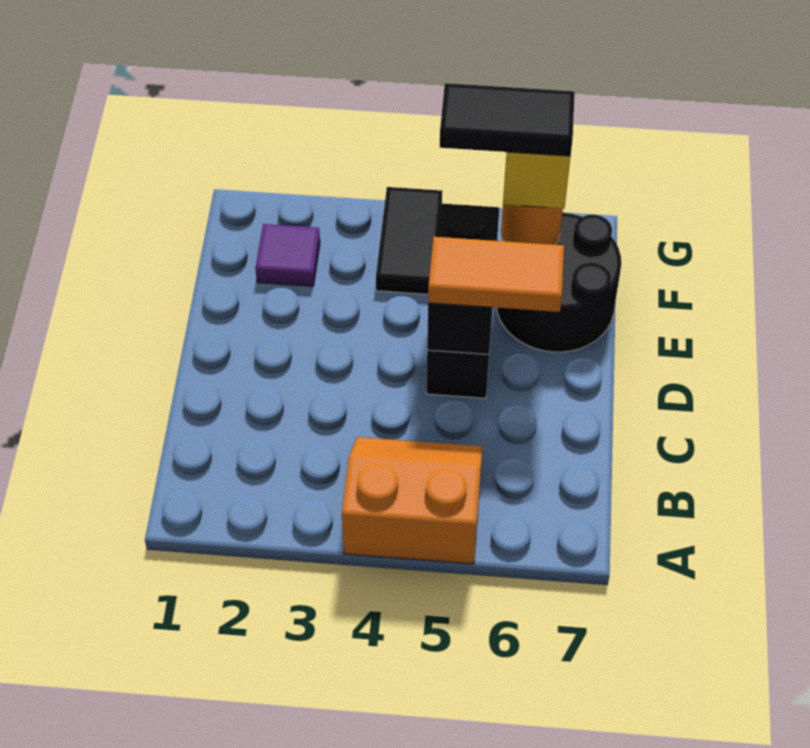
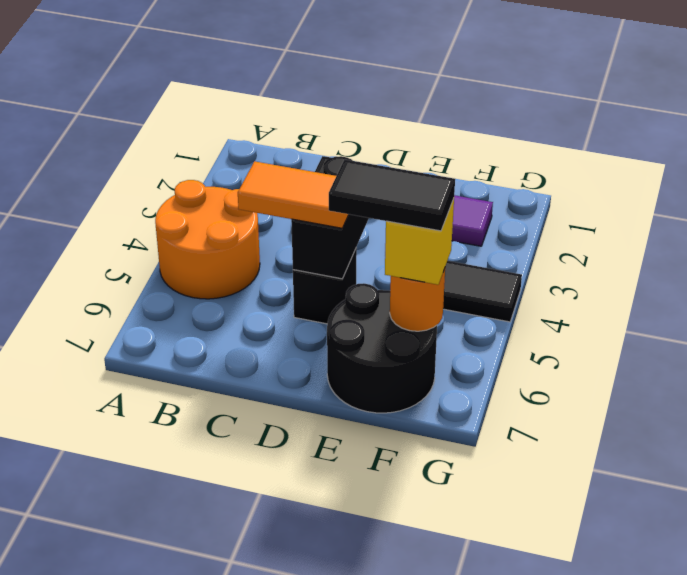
orange slope A4:B5 level 1 top A -> orange round brick A4:B5 level 1
black brick D5:E5 level 2 -> black brick D4:D5 level 2
orange tile D5:D6 level 3 -> orange tile C5:D5 level 3
black tile F5:F6 level 4 -> black tile E6:F6 level 4

